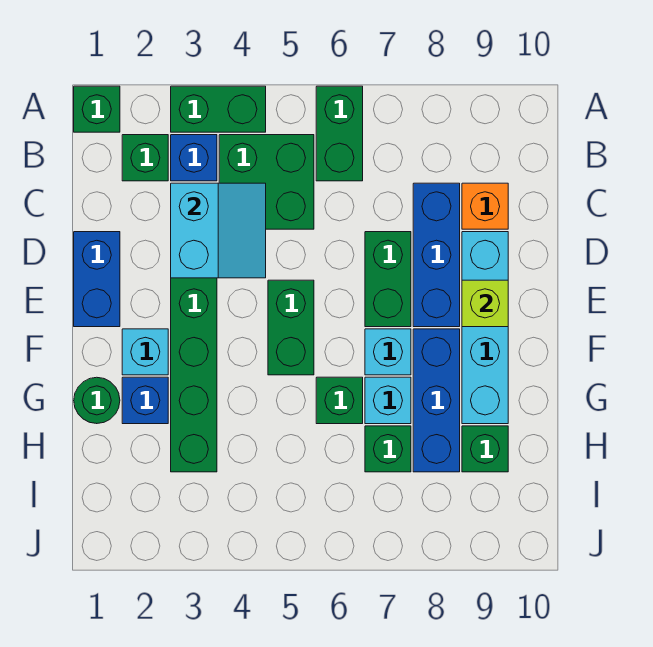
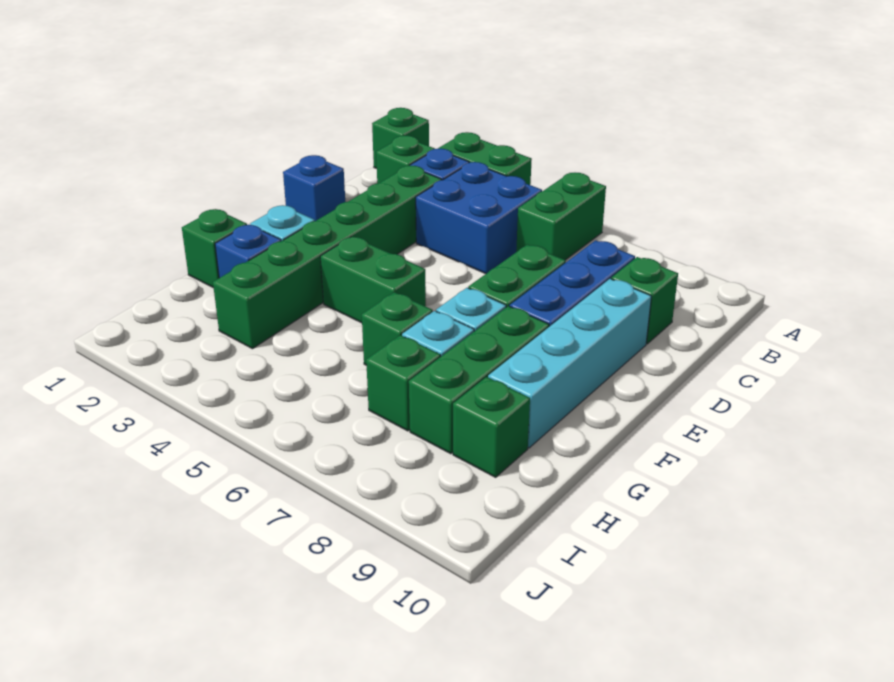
green brick B4:C5 level 1 -> blue brick B4:C5 level 1
cyan slope C3:D4 level 2 top 3 -> none
orange brick C9 level 1 -> green brick C9 level 1
blue brick D1:E1 level 1 -> blue brick D1 level 1
green brick E5:F5 level 1 -> green brick F4:F5 level 1
lime brick E9 level 2 -> none
blue brick F8:H8 level 1 -> green brick F8:H8 level 1
green round brick G1 level 1 -> green brick G1 level 1

